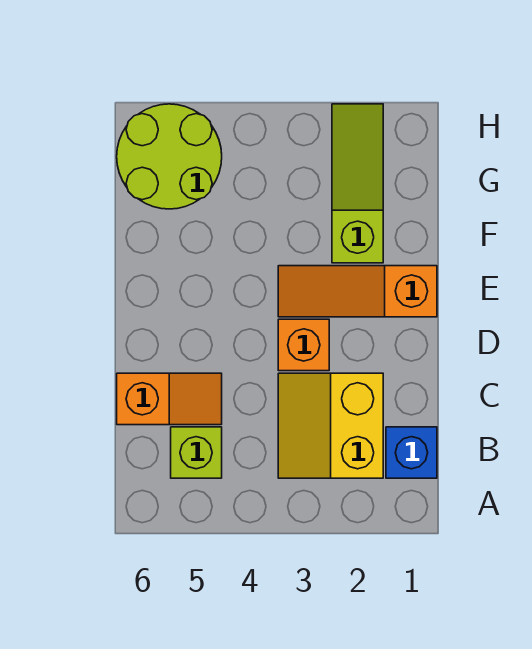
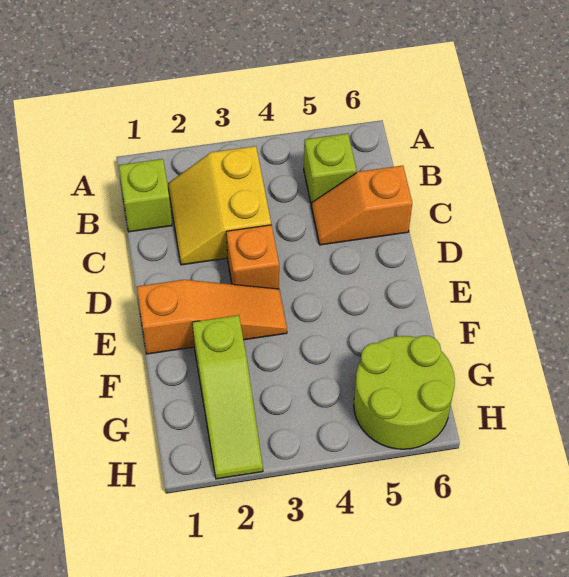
blue brick B1 level 1 -> lime brick B1 level 1
yellow slope B2:C3 level 1 top 2 -> yellow slope B2:C3 level 1 top 3

